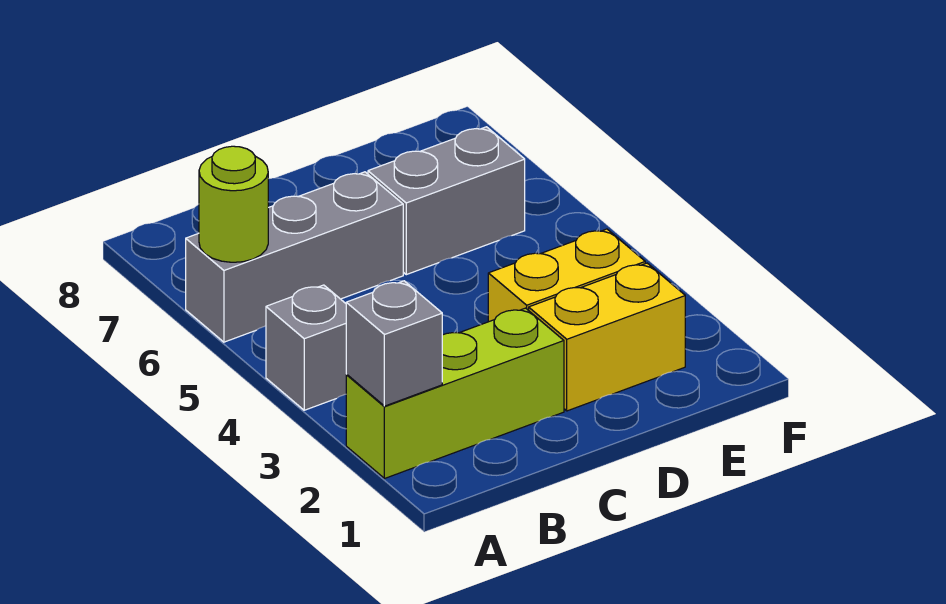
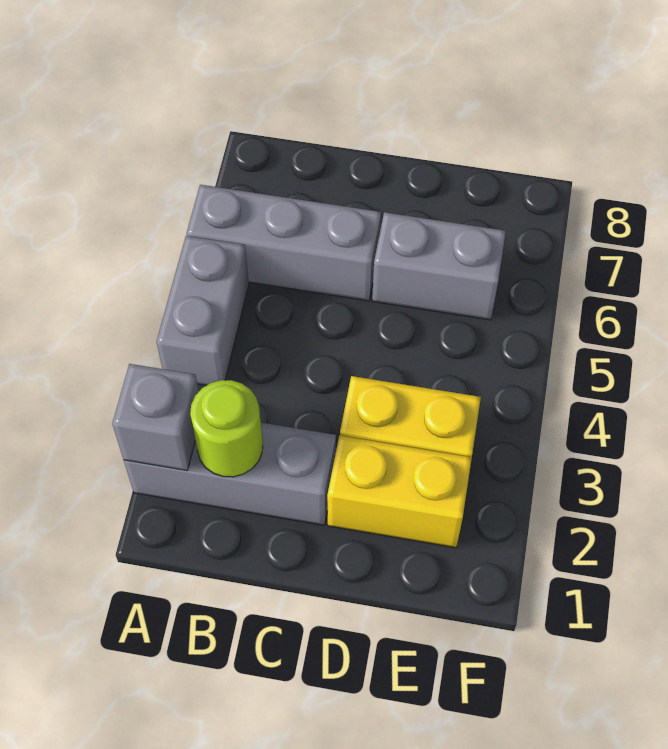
lime brick A2:C2 level 1 -> grey brick A2:C2 level 1
grey brick A4 level 1 -> grey brick A4:A5 level 1
lime round brick A6 level 2 -> lime round brick B2 level 2

